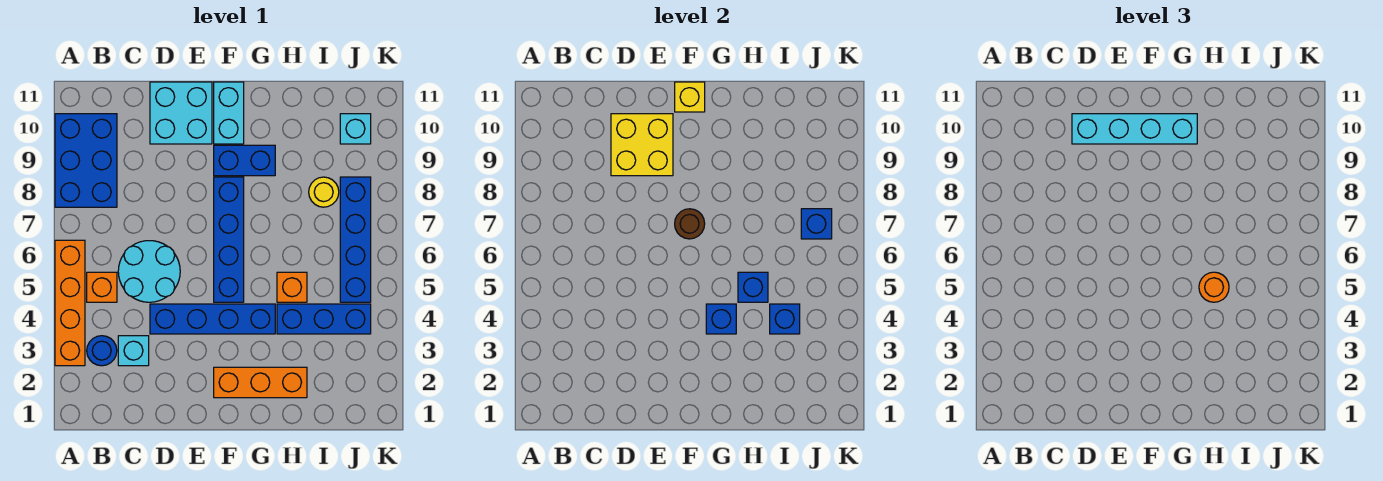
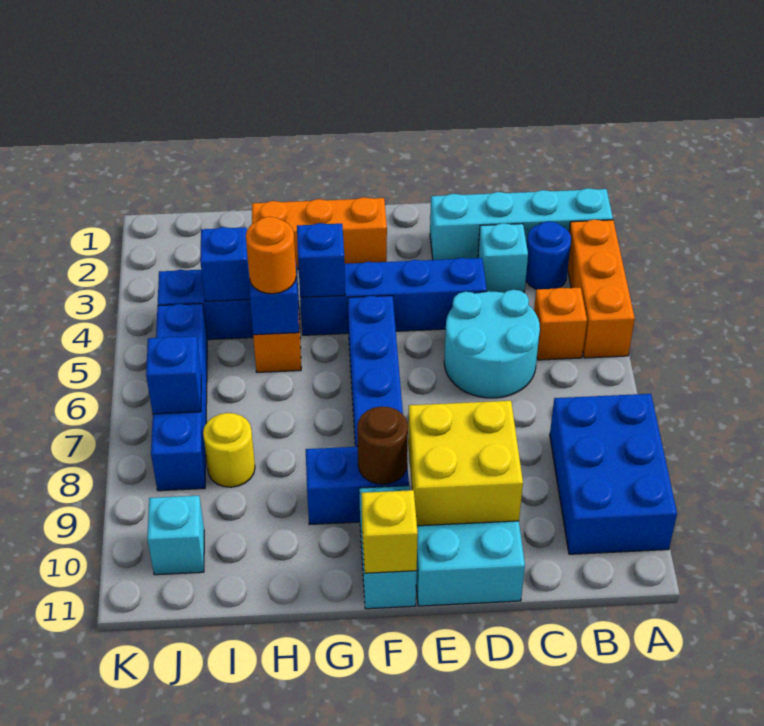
orange brick A3:A6 level 1 -> orange brick A3:A5 level 1
cyan brick D10:G10 level 3 -> cyan brick A2:D2 level 1
brown round brick F7 level 2 -> brown round brick F9 level 2

